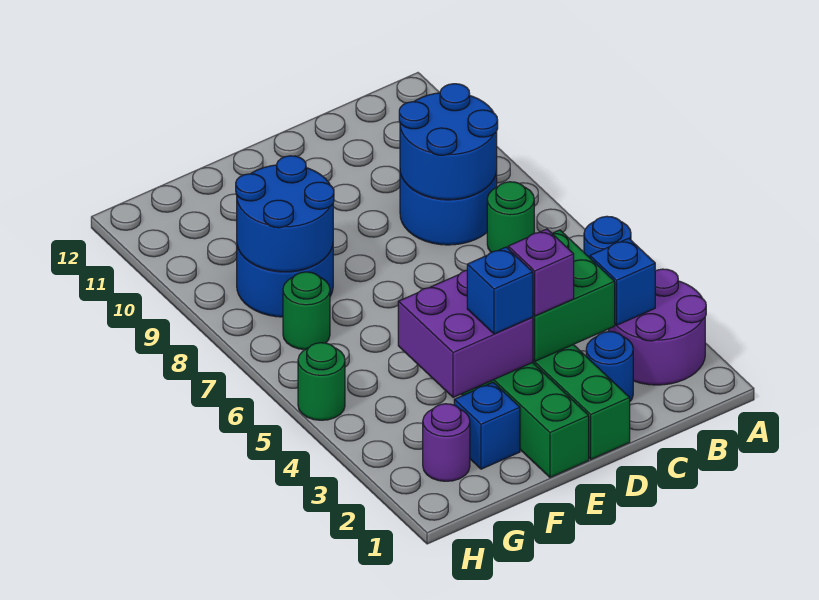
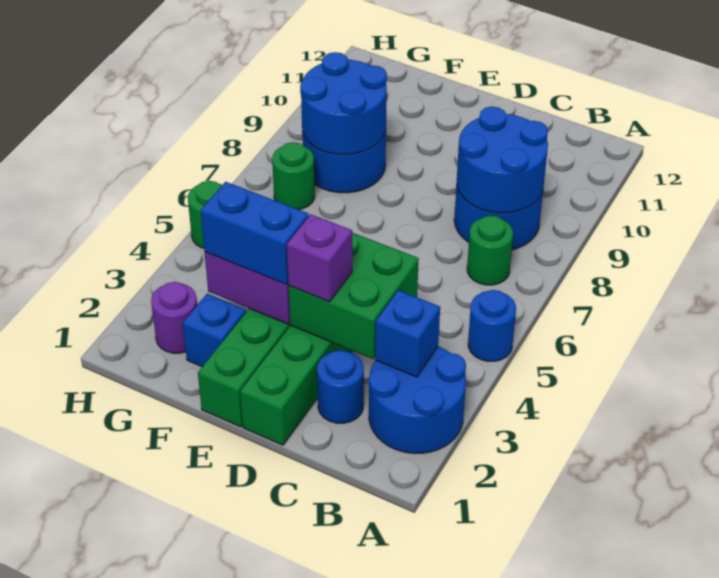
purple round brick A2:B3 level 1 -> blue round brick A2:B3 level 1
blue brick E3 level 3 -> blue brick E3:F3 level 3

